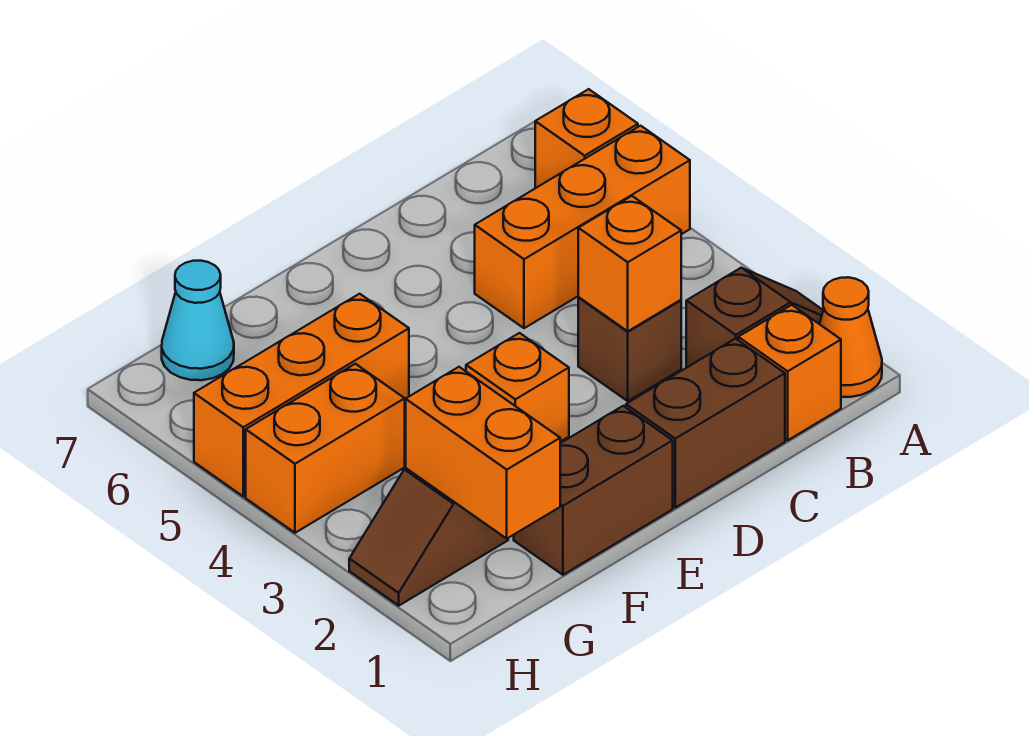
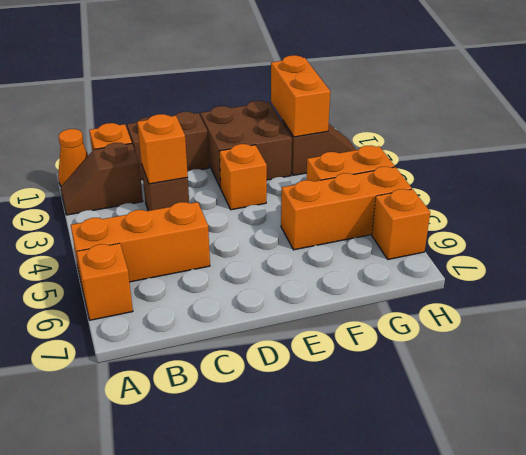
brown brick E1:F1 level 1 -> brown brick E1:F2 level 1
cyan cone G7 level 1 -> none
none -> orange brick H6 level 1

